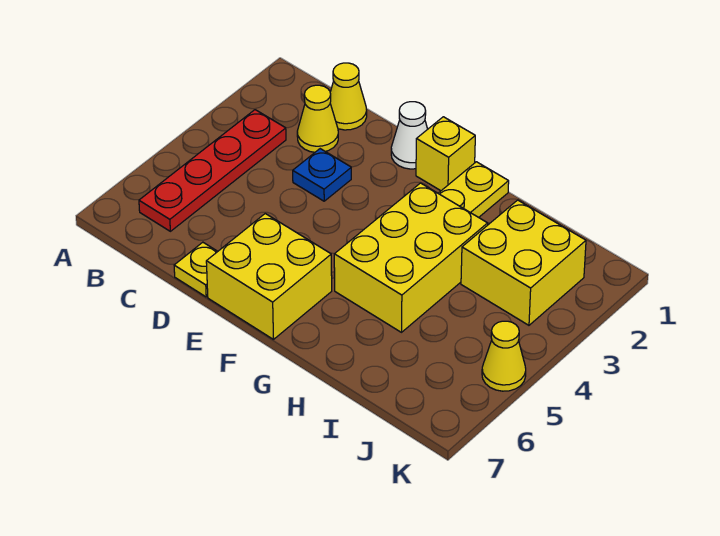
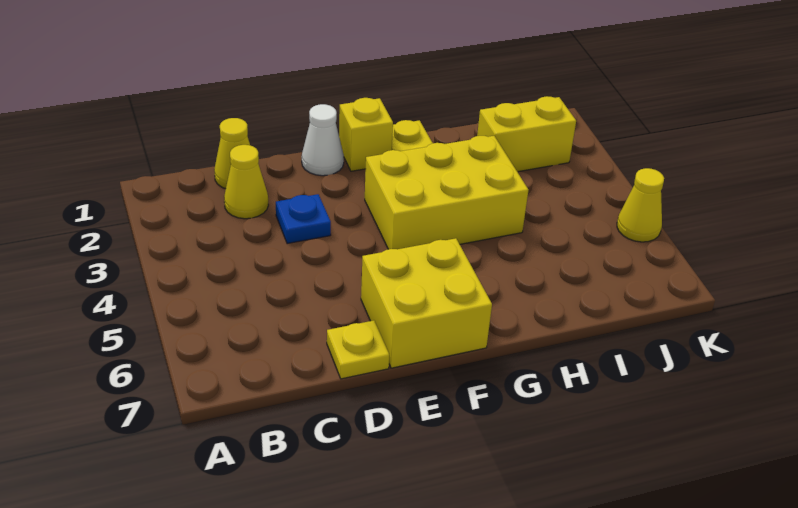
red plate B3:B6 level 1 -> none
yellow brick G3:H5 level 1 -> yellow brick F3:H4 level 1
yellow brick I2:J3 level 1 -> yellow brick I2:J2 level 1

